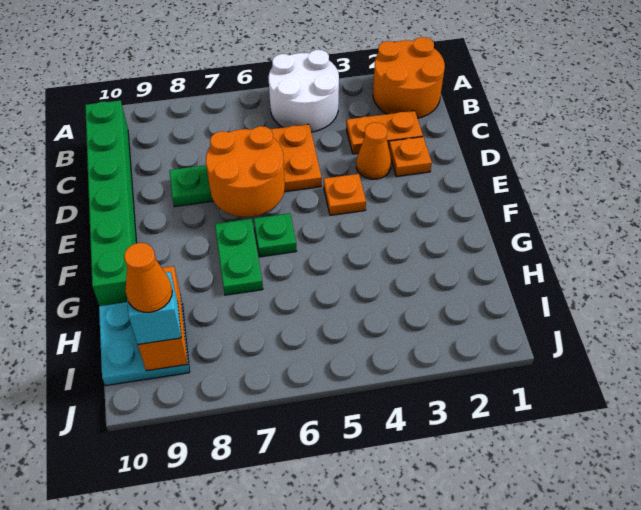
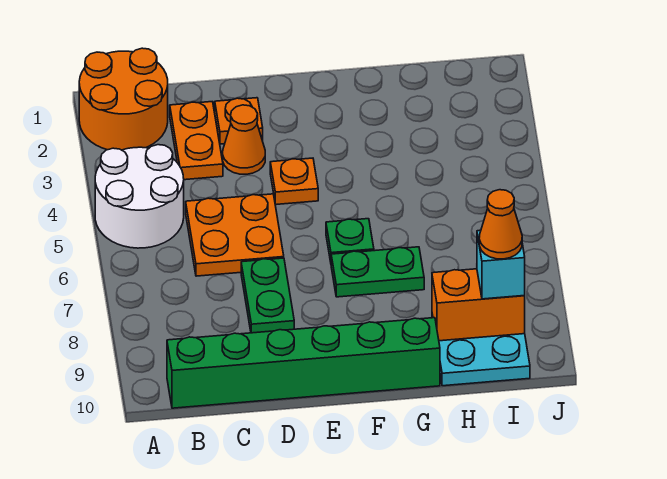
orange round brick D6:E7 level 2 -> none

